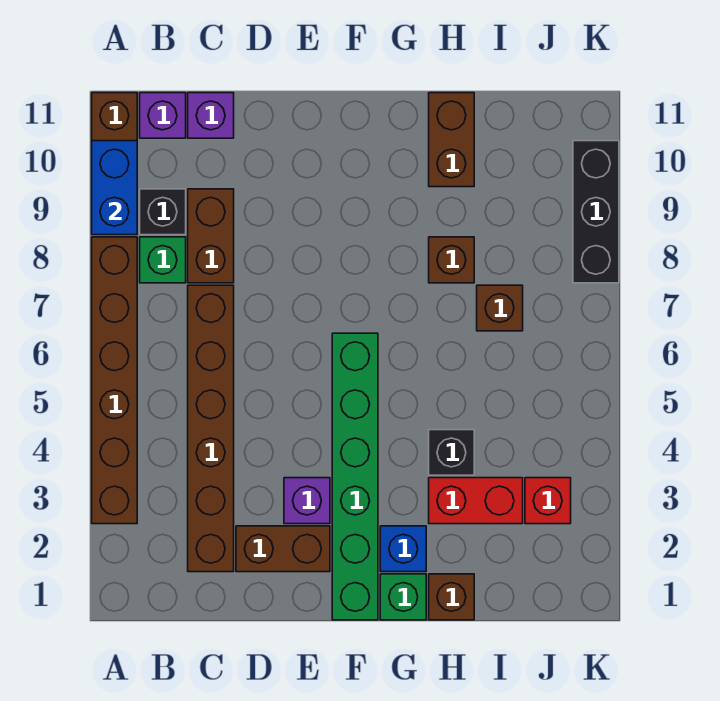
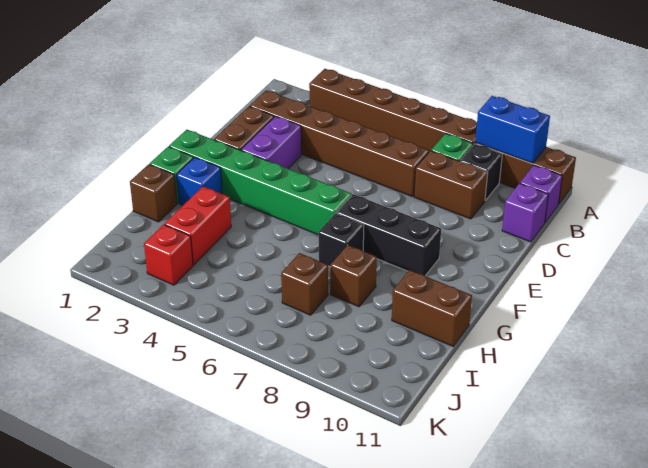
purple brick E3 level 1 -> purple brick D3:E3 level 1
black brick H4 level 1 -> black brick G7 level 1
black brick K8:K10 level 1 -> black brick F7:F9 level 1

